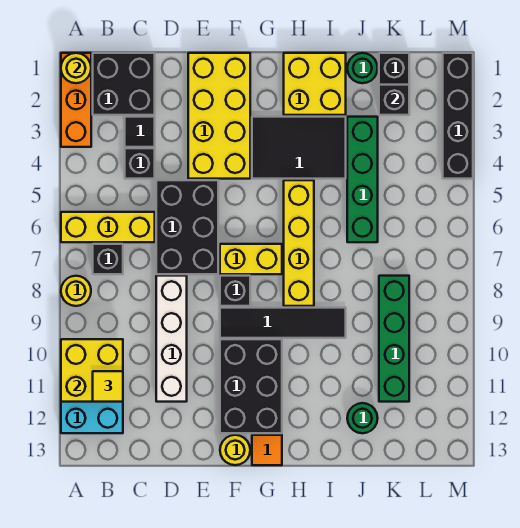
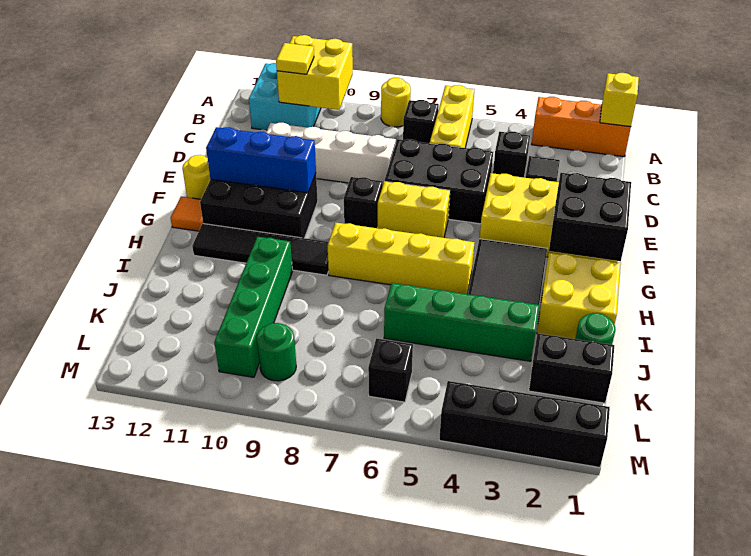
yellow round brick A1 level 2 -> yellow brick A1 level 2
black brick B1:C2 level 1 -> black brick F1:G2 level 2
yellow brick F7:G7 level 1 -> yellow brick F6:F7 level 1
black tile F9:I9 level 1 -> black tile H9:H12 level 1
none -> blue brick F10:F12 level 2
green round brick J12 level 1 -> green round brick L9 level 1
black brick K2 level 2 -> black brick L6 level 1
green brick K8:K11 level 1 -> green brick I10:L10 level 1

